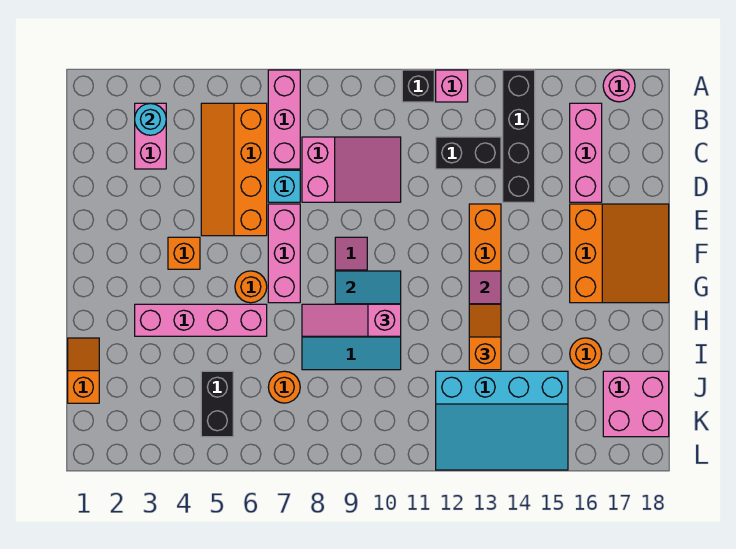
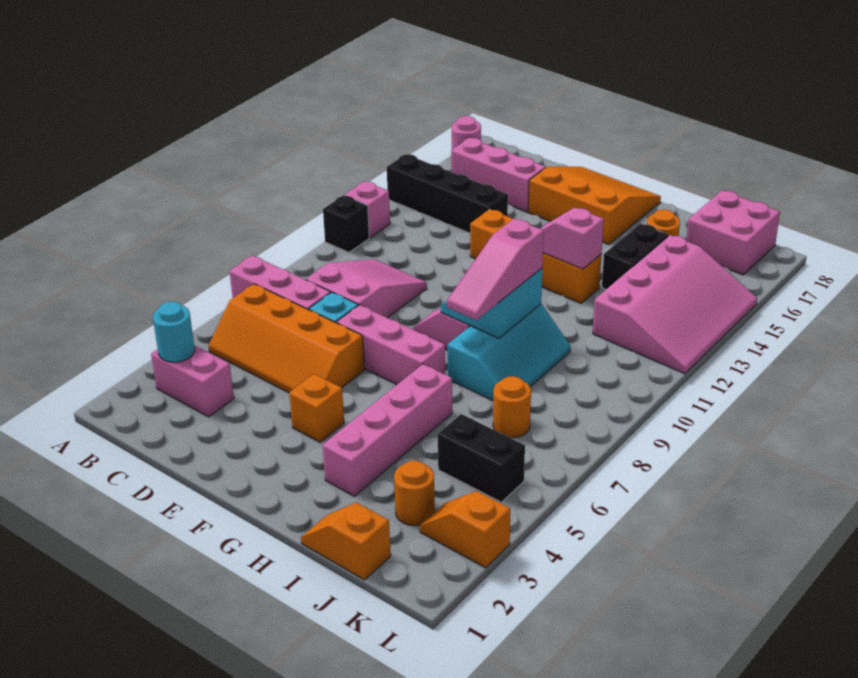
black brick C12:C13 level 1 -> black brick I14:I15 level 1
orange round brick G6 level 1 -> orange round brick J3 level 1
orange slope H13:I13 level 3 top I -> orange slope K3:L3 level 1 top L
cyan slope J12:L15 level 1 top J -> pink slope J12:L15 level 1 top J

